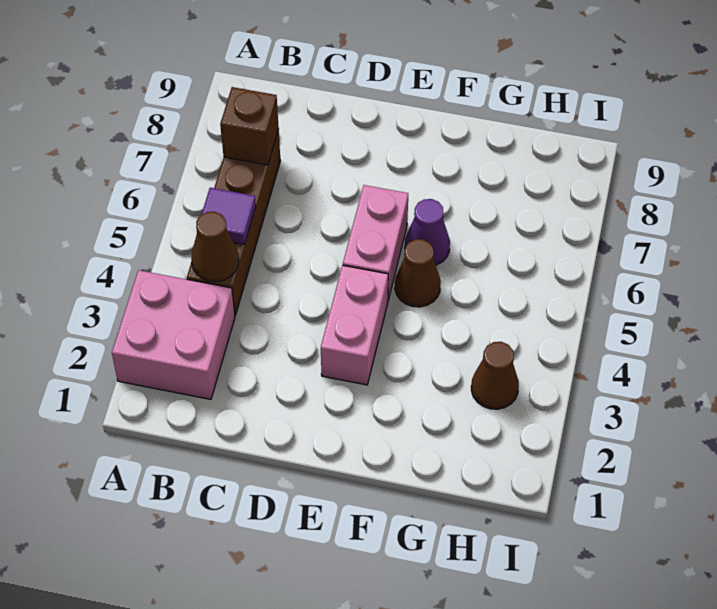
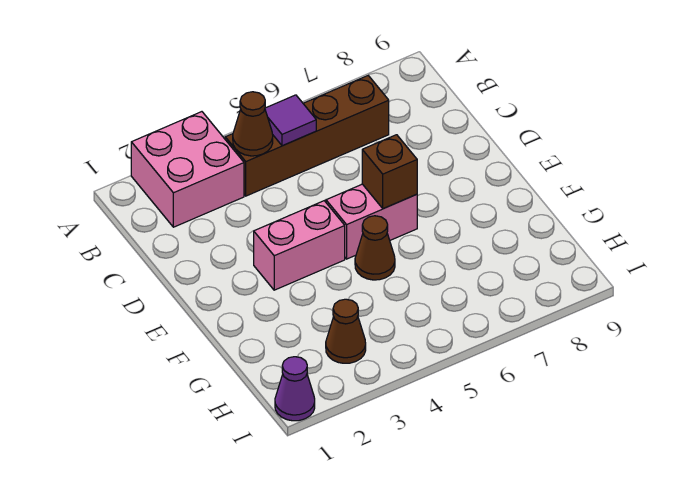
brown brick B7 level 2 -> brown brick E6 level 2
purple cone F6 level 1 -> purple cone I1 level 1

